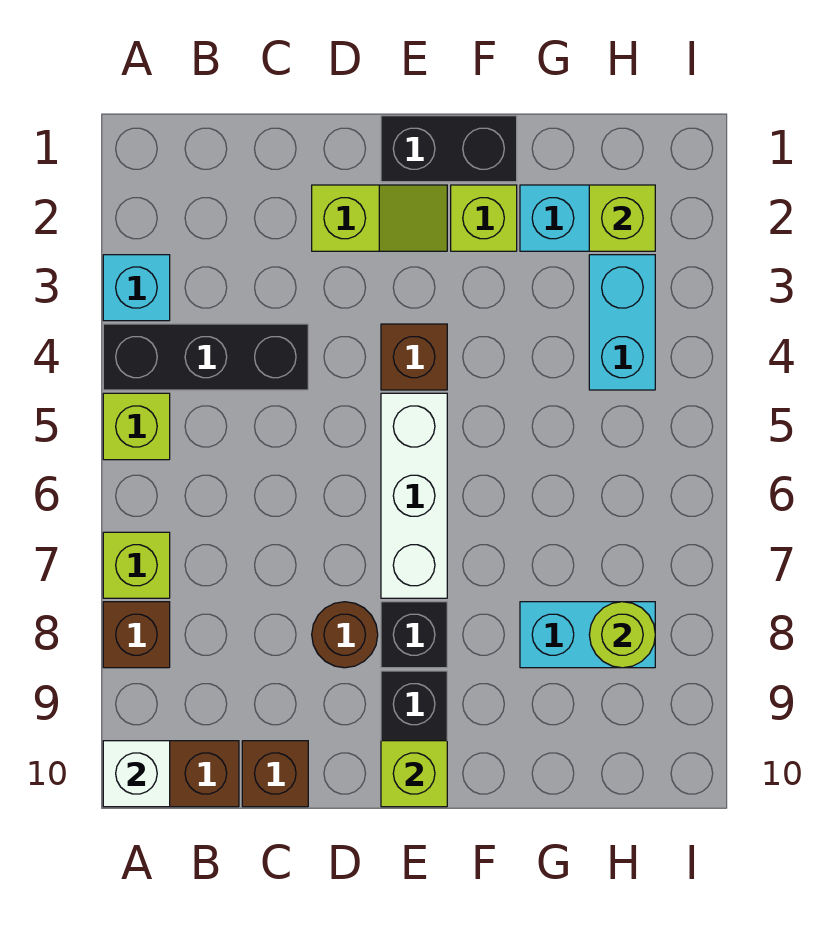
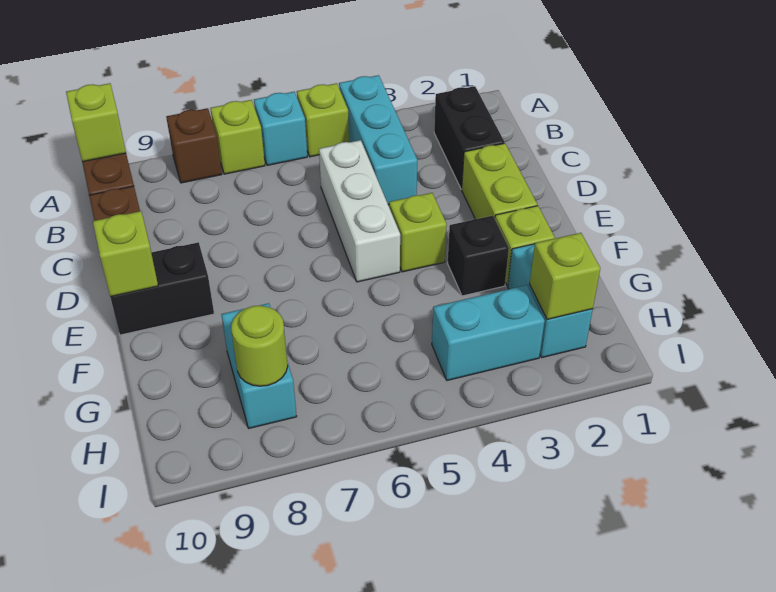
cyan brick A3 level 1 -> cyan brick A6 level 1
black brick A4:C4 level 1 -> cyan brick A4:C4 level 1
white brick A10 level 2 -> lime brick A10 level 2
lime slope D2:E2 level 1 top D -> lime brick D2:E2 level 1
brown round brick D8 level 1 -> none
black brick E1:F1 level 1 -> black brick B2:C2 level 1
brown brick E4 level 1 -> lime brick E4 level 1
white brick E5:E7 level 1 -> white brick C5:E5 level 1
black brick E8 level 1 -> black brick F3 level 1

